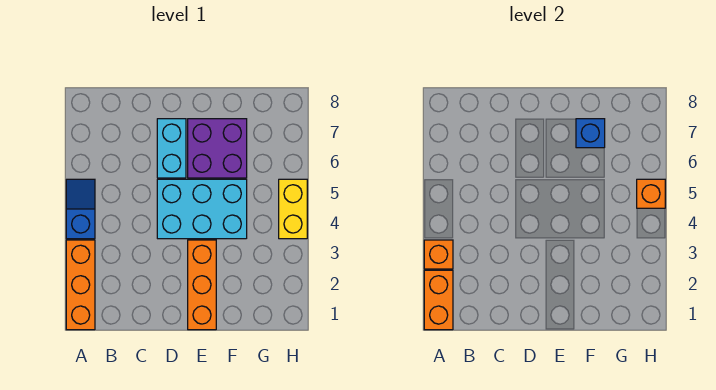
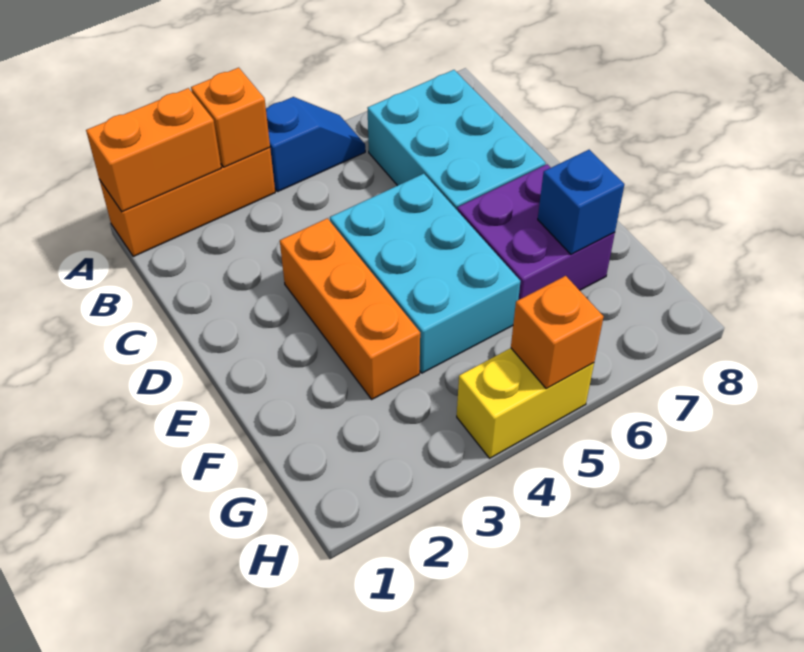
cyan brick D6:D7 level 1 -> cyan brick B6:D7 level 1
orange brick E1:E3 level 1 -> orange brick D3:F3 level 1

